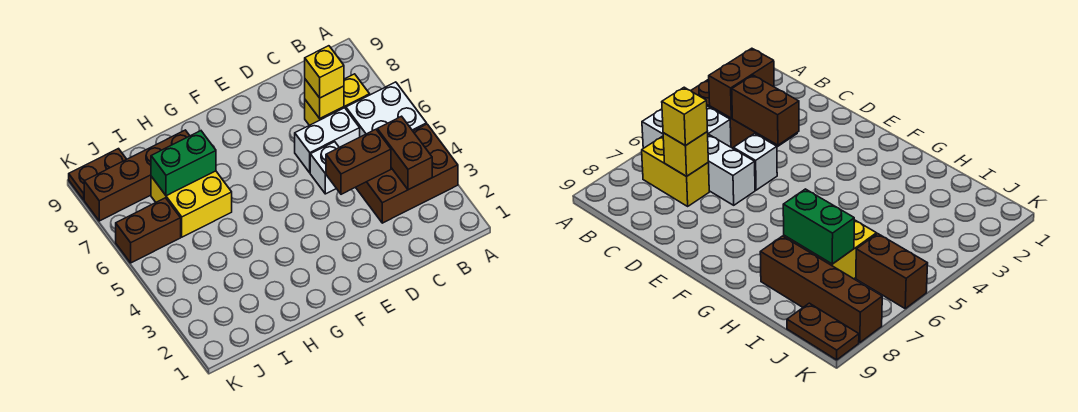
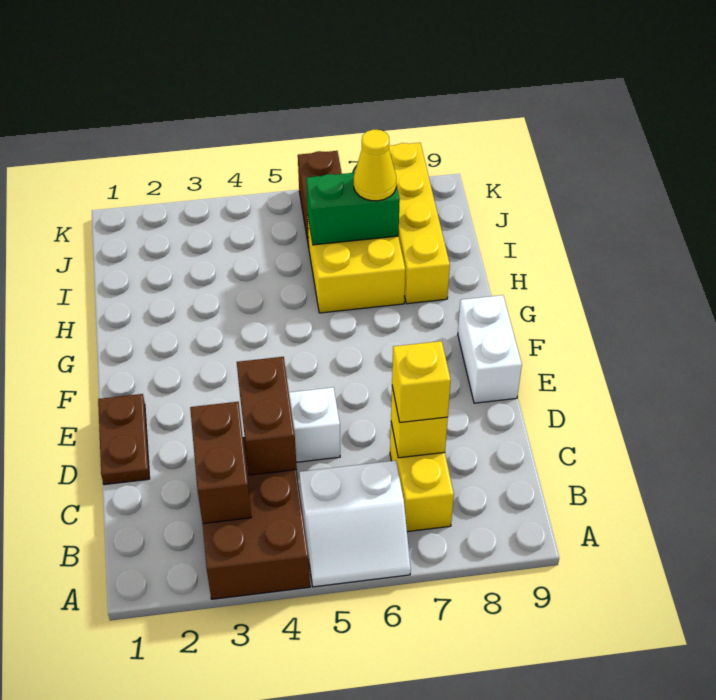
white brick A5:B6 level 1 -> white slope A5:B6 level 1 top B
brown brick B3:B4 level 2 -> brown brick B3:C3 level 2
white brick C6:D6 level 1 -> white brick E9:F9 level 1
green brick H7:I7 level 2 -> green brick I6:I7 level 2
brown brick H8:K8 level 1 -> yellow brick H8:K8 level 1
none -> yellow cone I7 level 3
brown plate J9:K9 level 1 -> brown plate D1:E1 level 1

